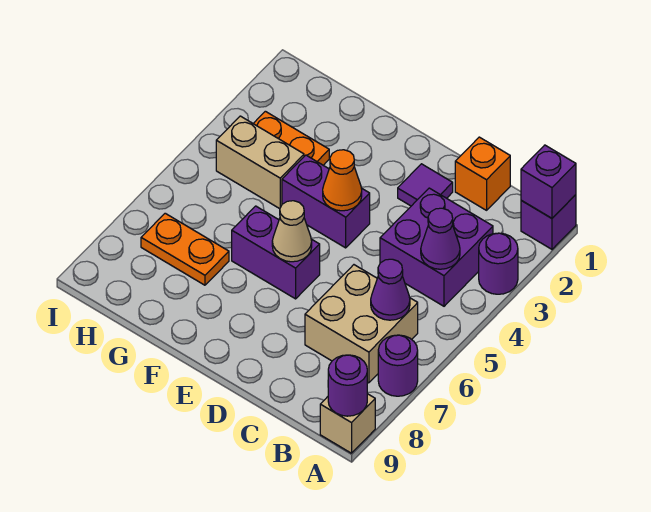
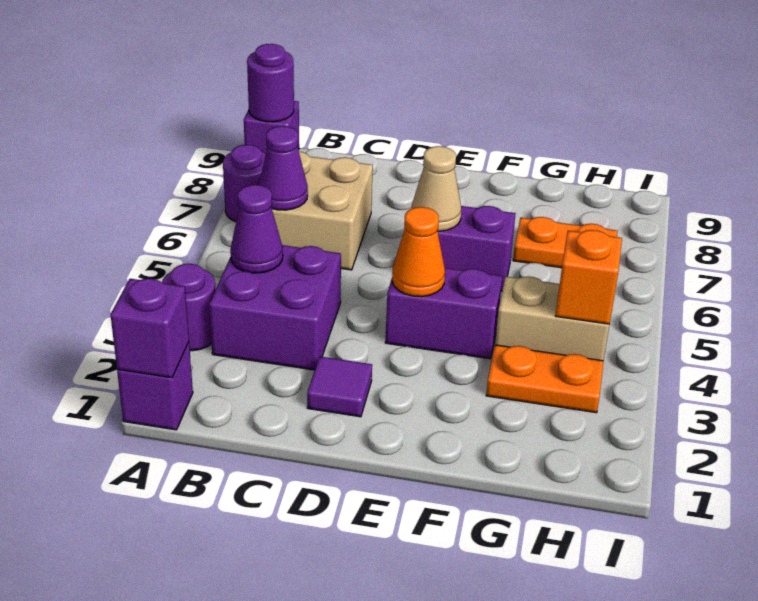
tan brick A9 level 1 -> purple brick A9 level 1
orange brick C1 level 1 -> orange brick H4 level 2

